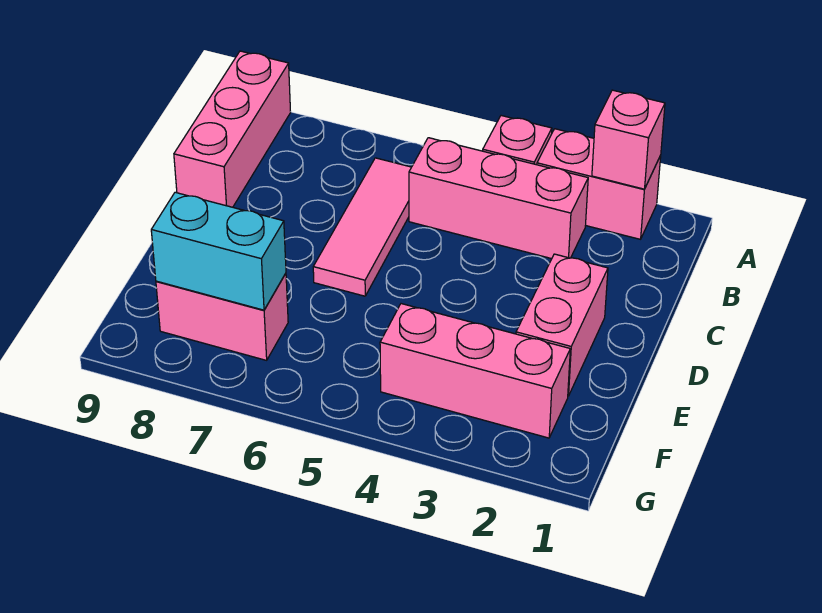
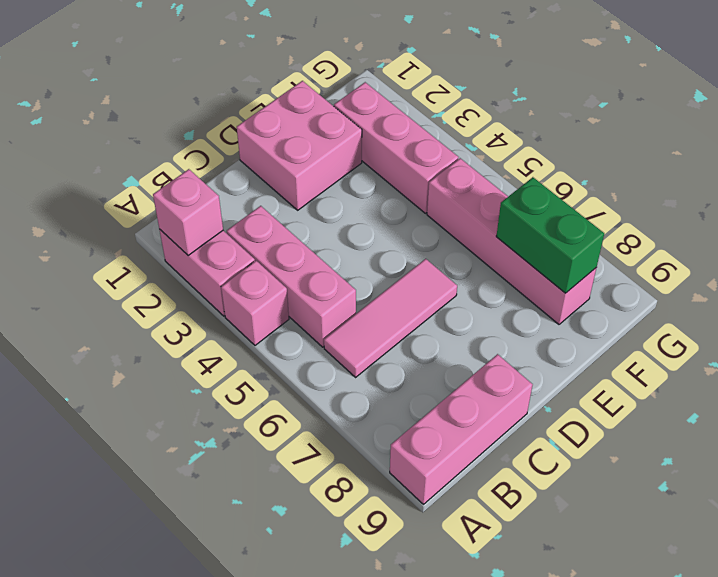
pink brick D2:E2 level 1 -> pink brick D1:E2 level 1
pink brick F7:F8 level 1 -> pink brick F5:F8 level 1
cyan brick F7:F8 level 2 -> green brick F7:F8 level 2

